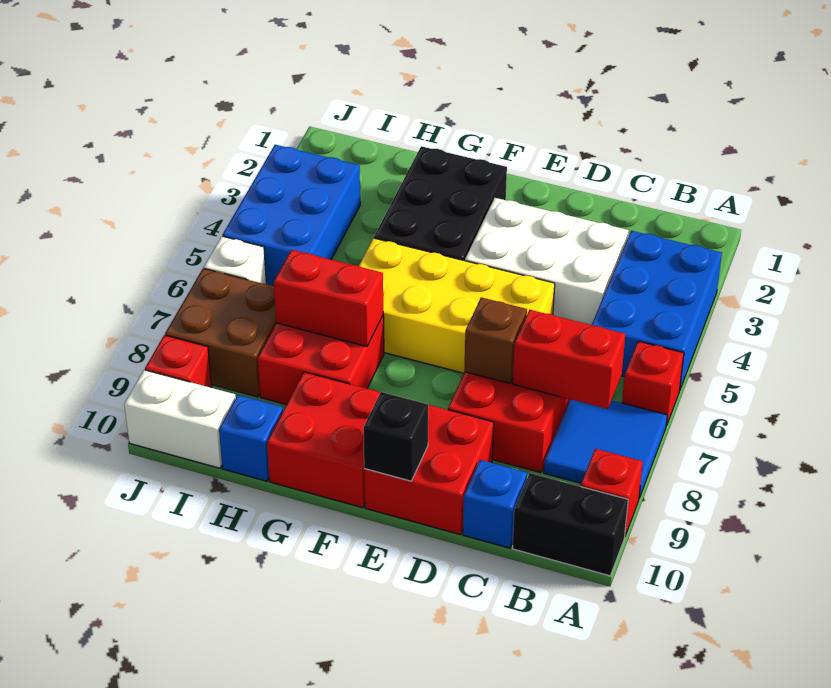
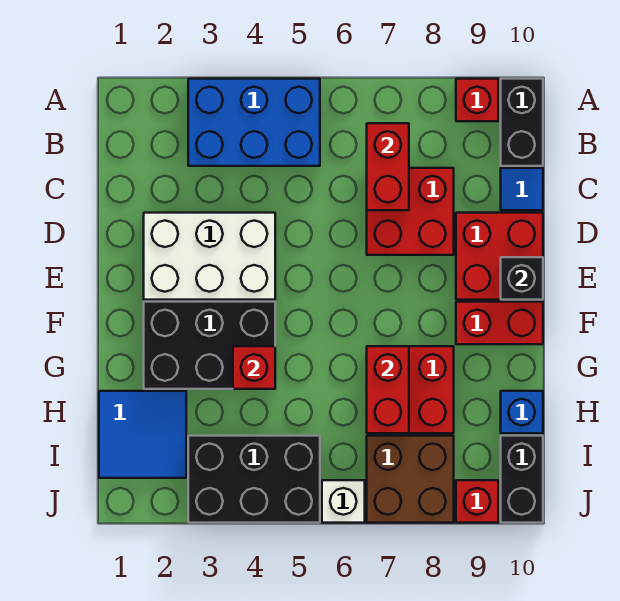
red brick A6 level 1 -> red brick G4 level 2
blue tile A7:B8 level 1 -> blue tile H1:I2 level 1
white brick C3:E4 level 1 -> white brick D2:E4 level 1
blue brick C10 level 1 -> blue tile C10 level 1
yellow brick D5:G6 level 1 -> none
brown brick D7 level 2 -> none
red brick F9:G10 level 1 -> red brick F9:F10 level 1
blue brick I3:J5 level 1 -> black brick I3:J5 level 1
white brick I10:J10 level 1 -> black brick I10:J10 level 1

